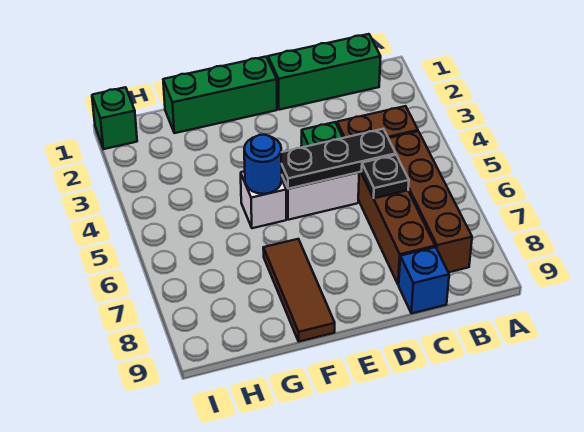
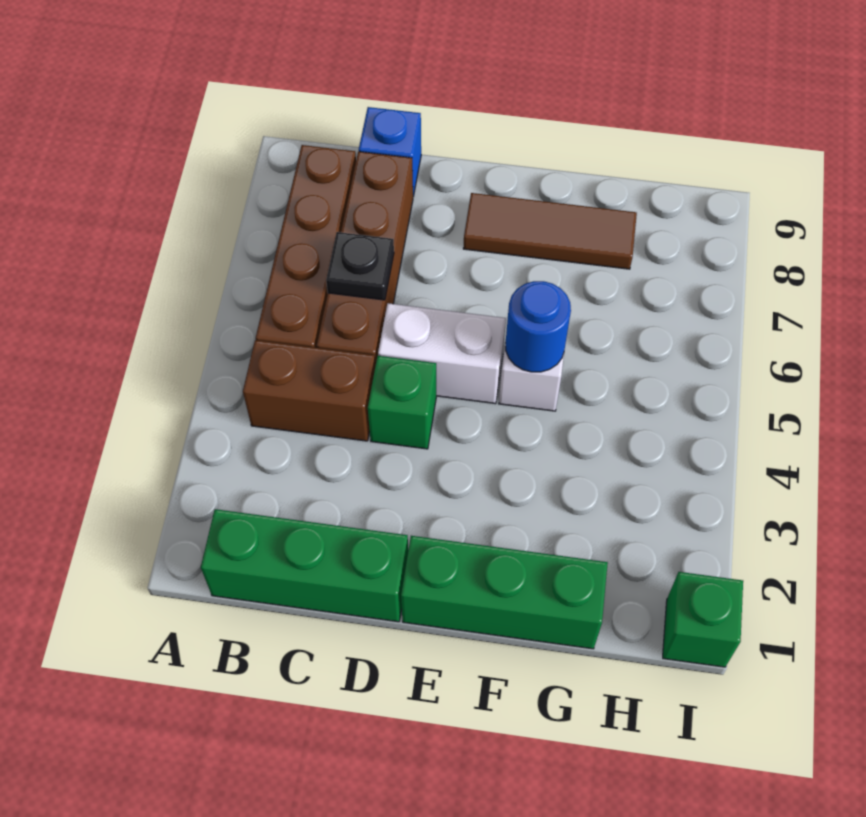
black plate C5:E5 level 2 -> none
brown tile F7:F9 level 1 -> brown tile E8:G8 level 1

